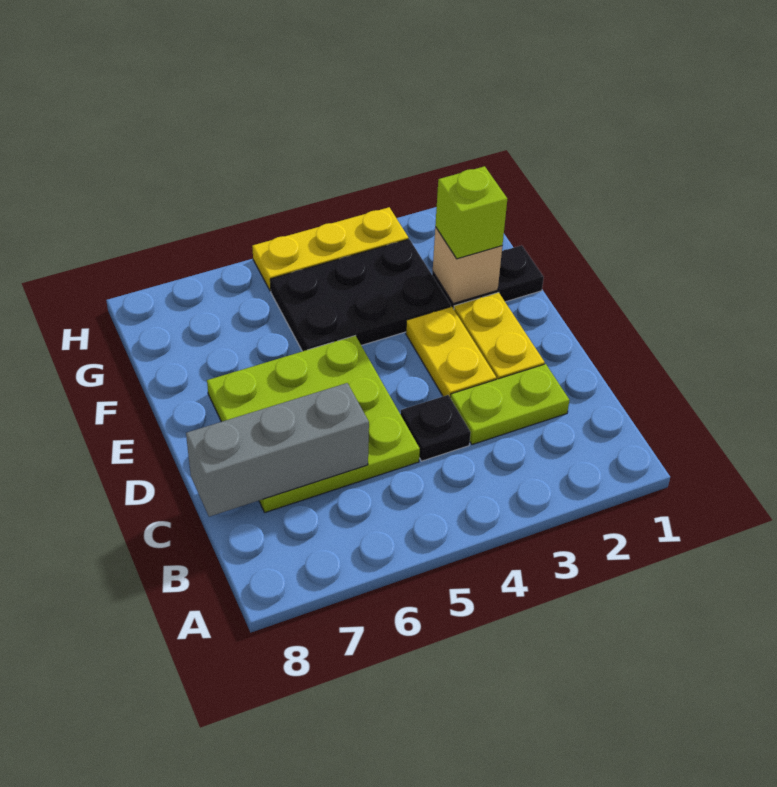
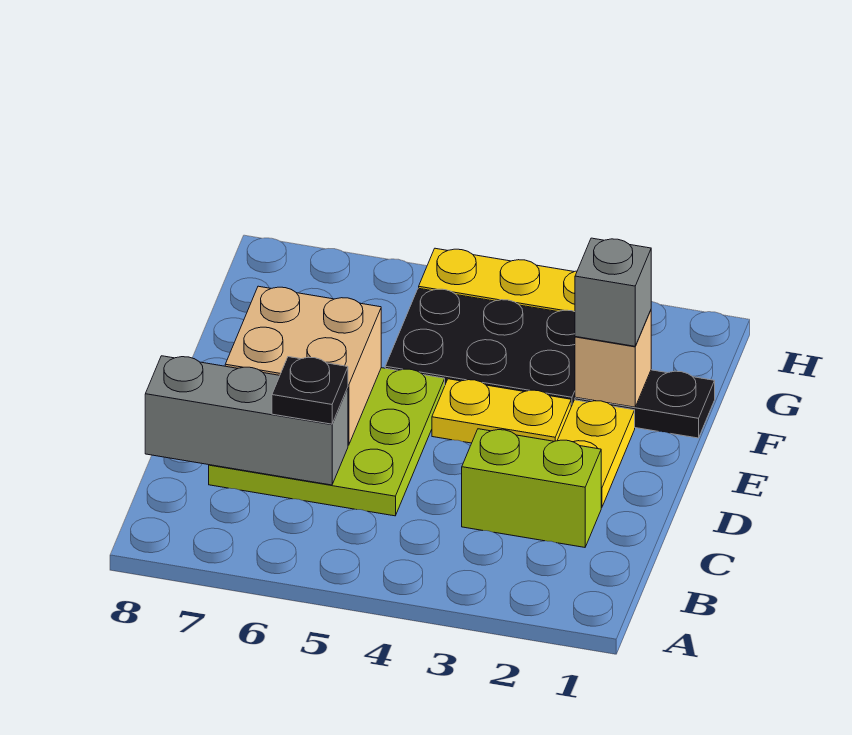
lime plate C2:C3 level 1 -> lime brick C2:C3 level 1
black plate C4 level 1 -> black plate C6 level 3
yellow plate D3:E3 level 1 -> yellow plate E3:E4 level 1
none -> tan brick D6:E7 level 2
lime brick F2 level 3 -> grey brick F2 level 3

